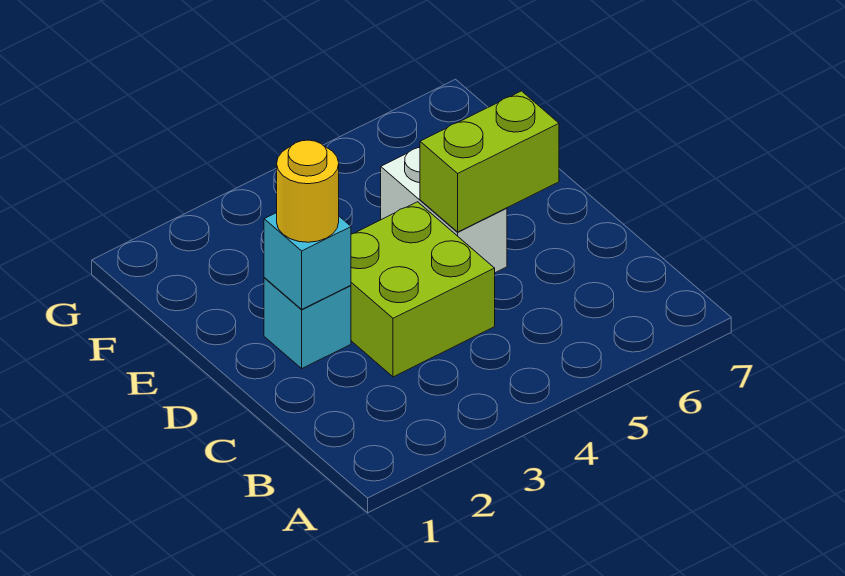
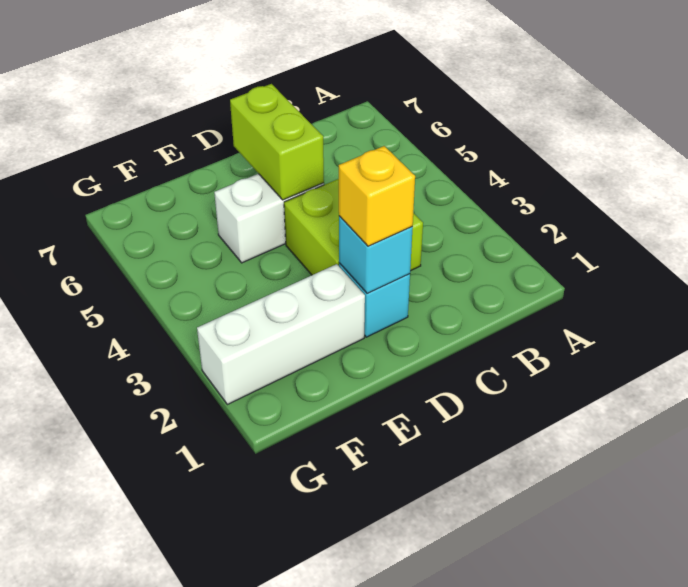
yellow round brick D2 level 3 -> yellow brick D2 level 3
none -> white brick E2:G2 level 1

